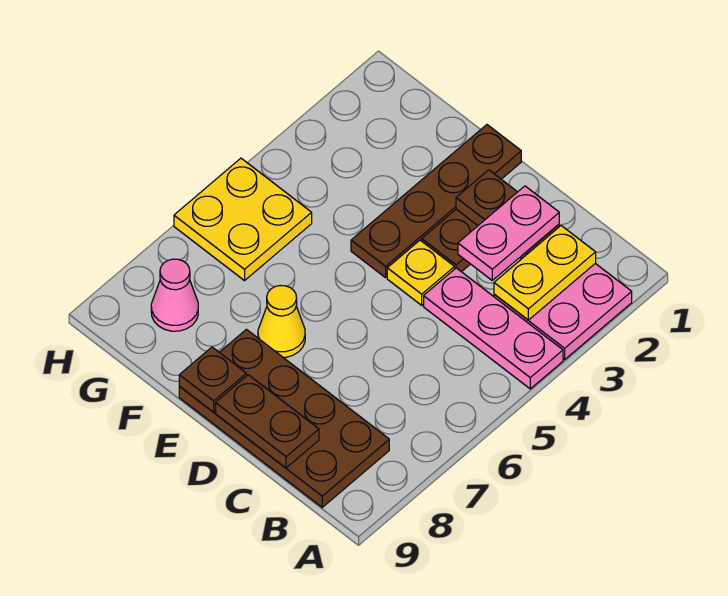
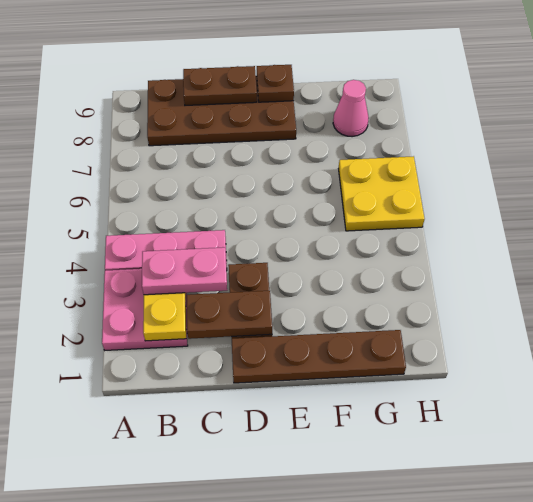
pink plate C2:C3 level 3 -> pink plate B3:C3 level 3
yellow plate D4 level 1 -> none
brown plate E1:E4 level 1 -> brown plate D1:G1 level 1
yellow cone E7 level 1 -> none

